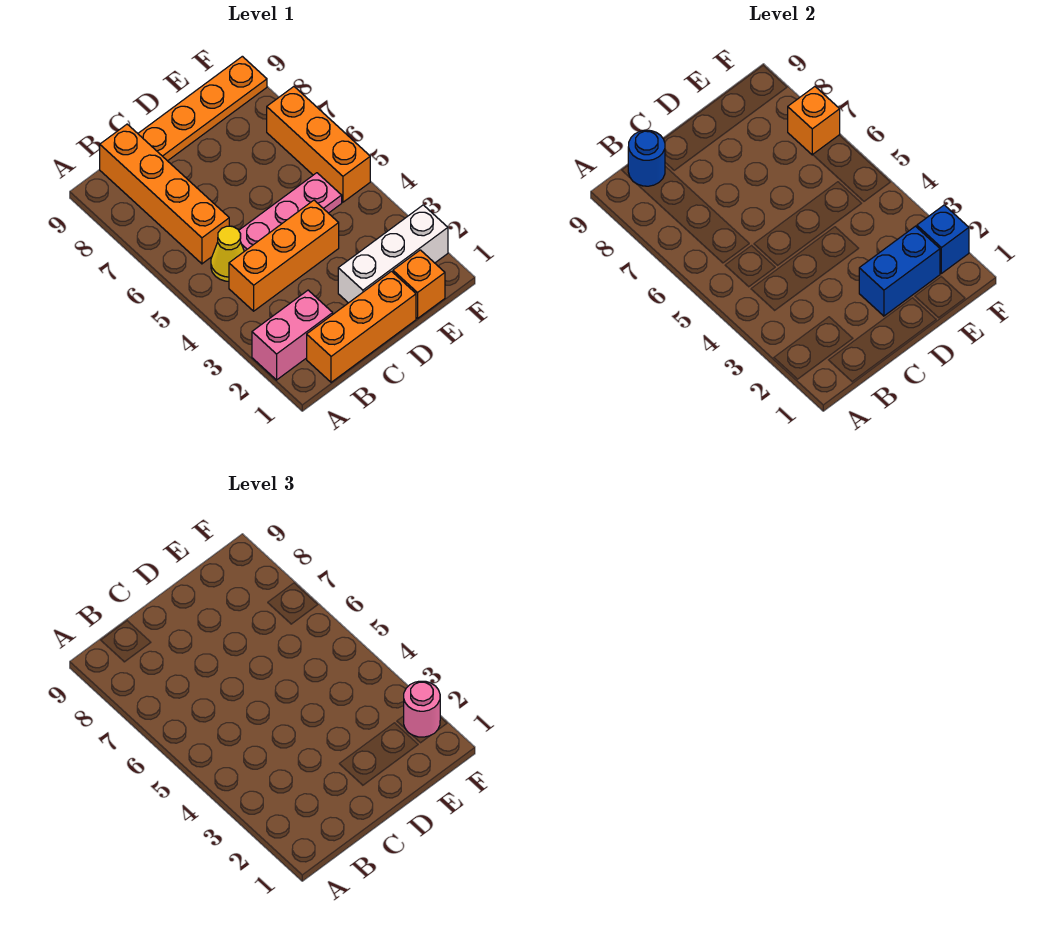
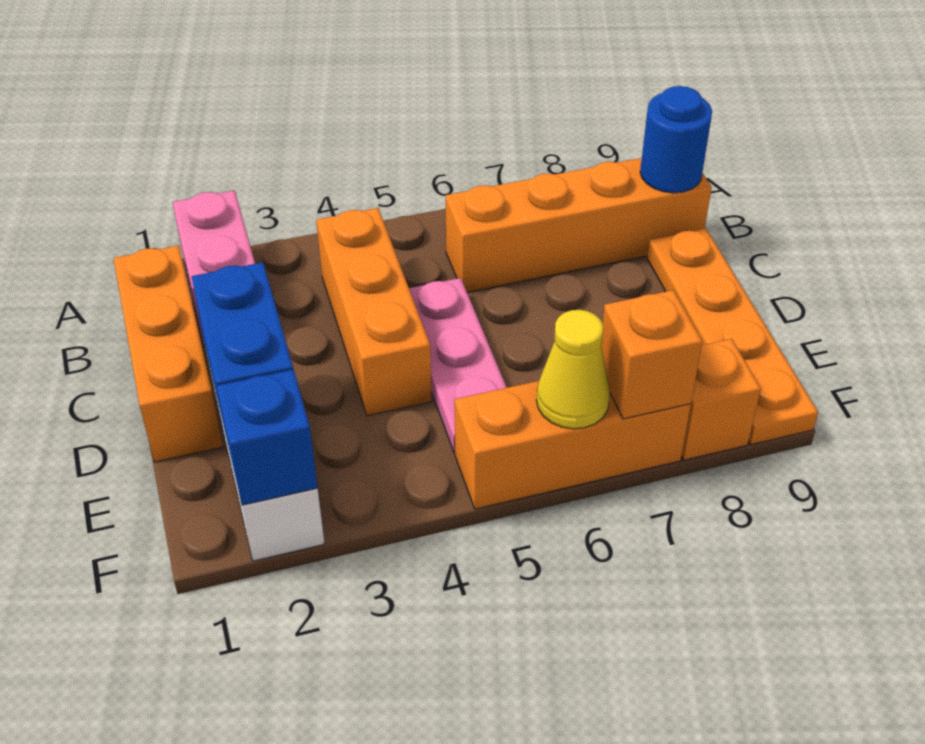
yellow cone B5 level 1 -> yellow cone F6 level 2
orange brick E1 level 1 -> orange brick F8 level 1
pink round brick F2 level 3 -> none

